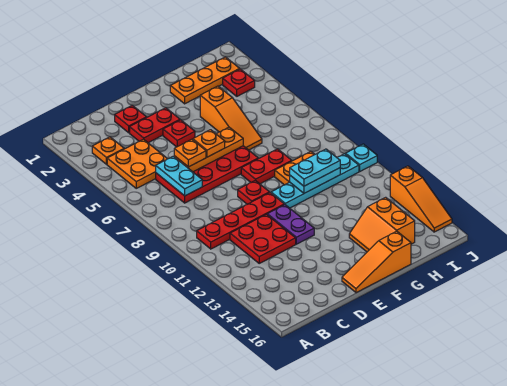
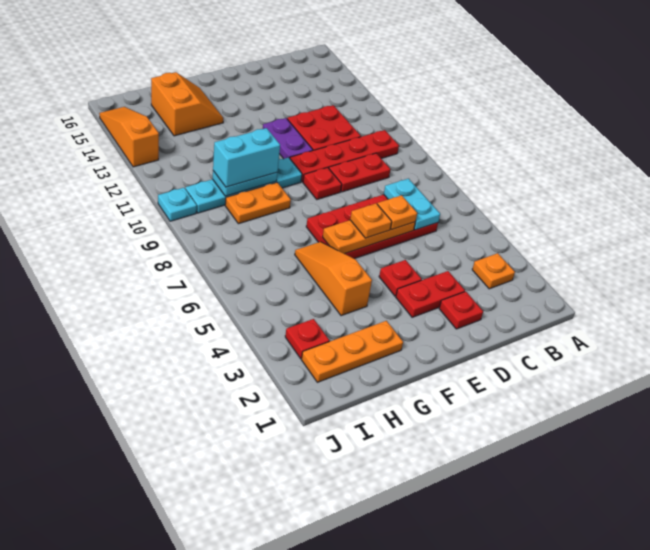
orange plate B4:C5 level 1 -> none
orange slope E16:G16 level 1 top G -> none
red plate F8:G8 level 1 -> red plate C9:D9 level 1
cyan plate G10:H10 level 3 -> cyan brick G10:H10 level 3

